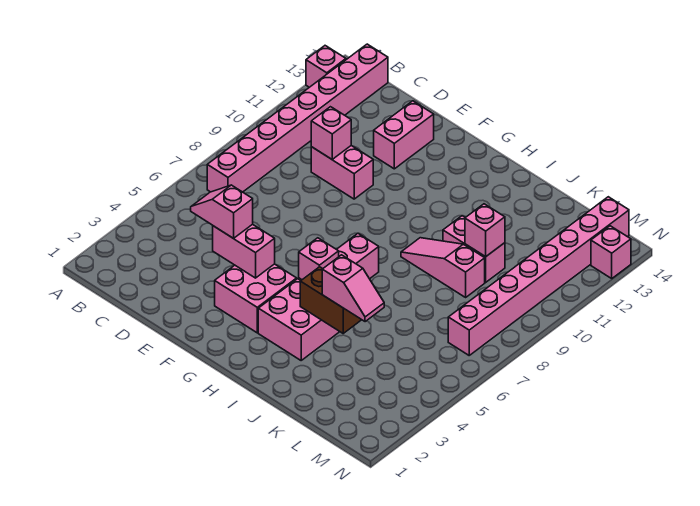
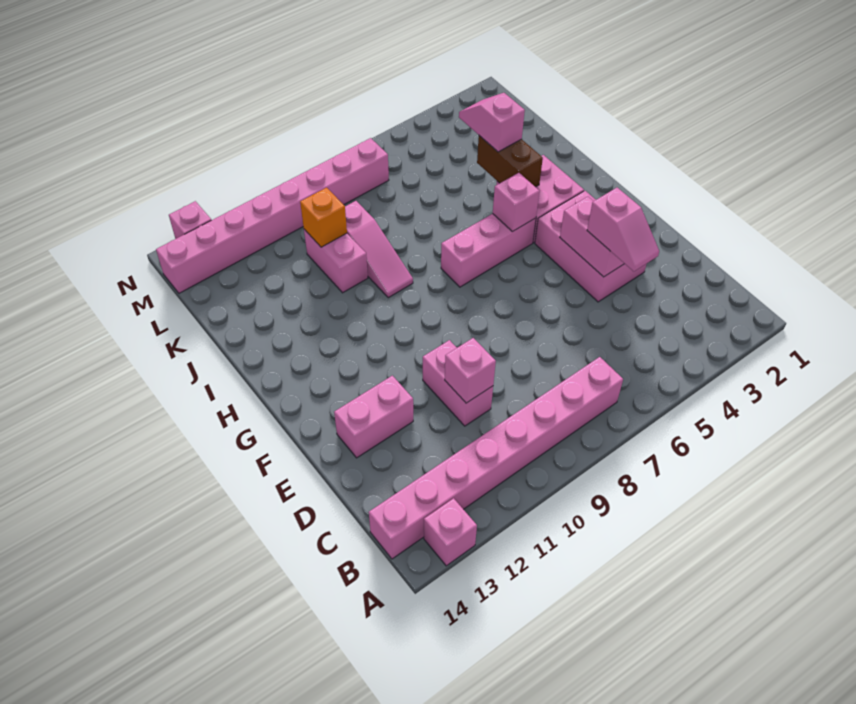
pink brick F3:G4 level 1 -> pink brick E3:G4 level 1
pink brick K10 level 2 -> orange brick K10 level 2

